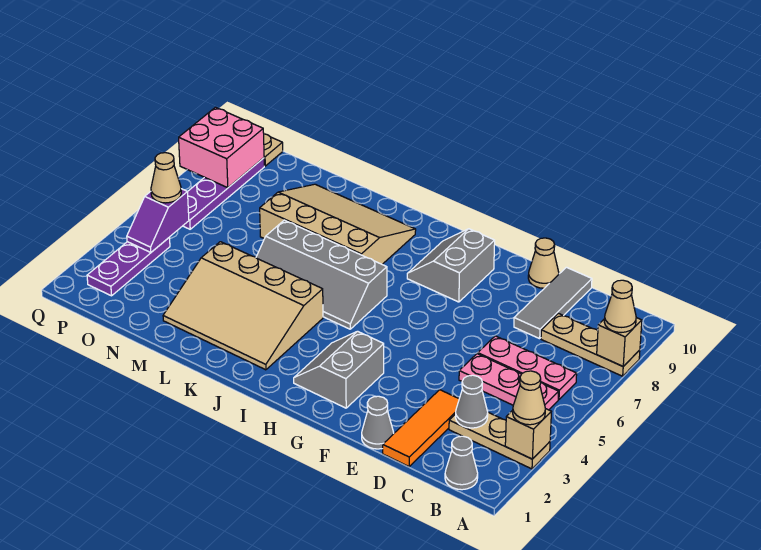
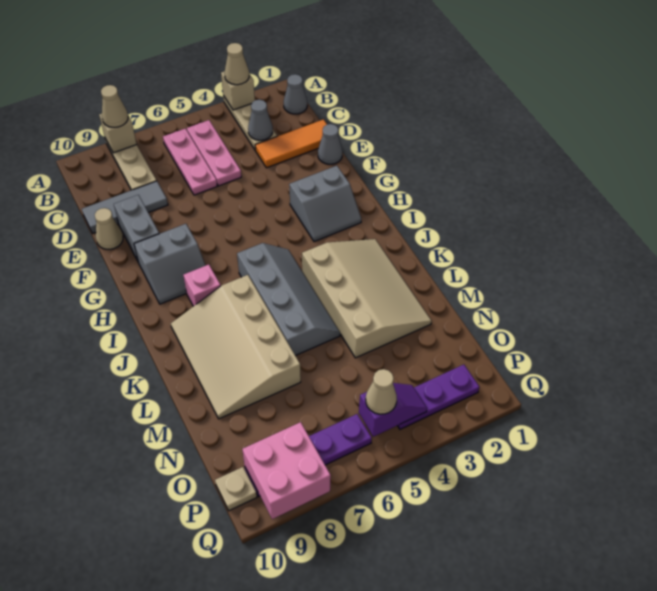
none -> grey brick E9:F9 level 1
none -> pink brick I8 level 1

